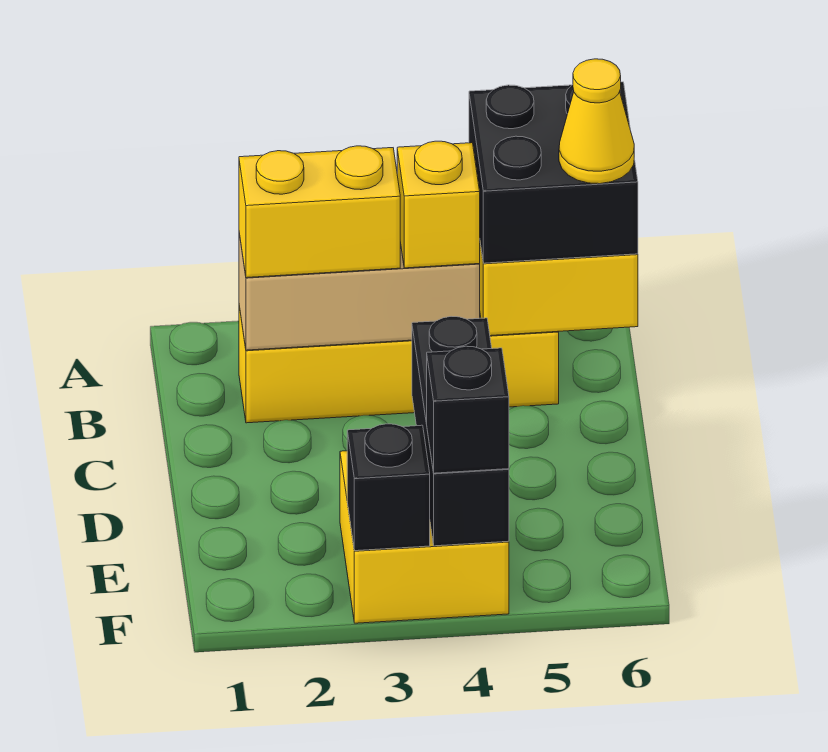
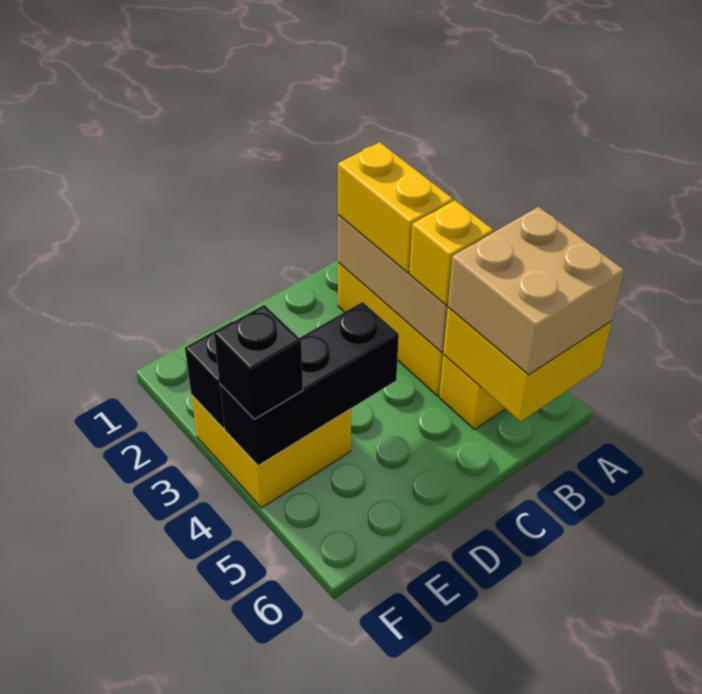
black brick A5:B6 level 3 -> tan brick A5:B6 level 3
yellow cone B6 level 4 -> none

